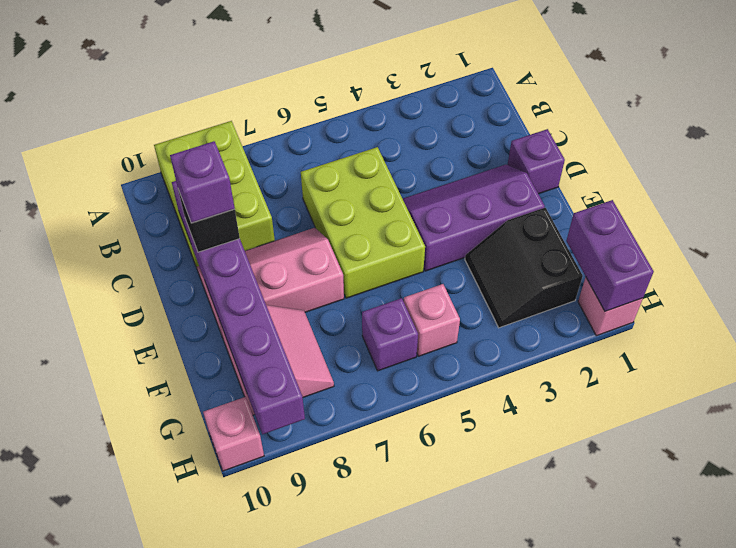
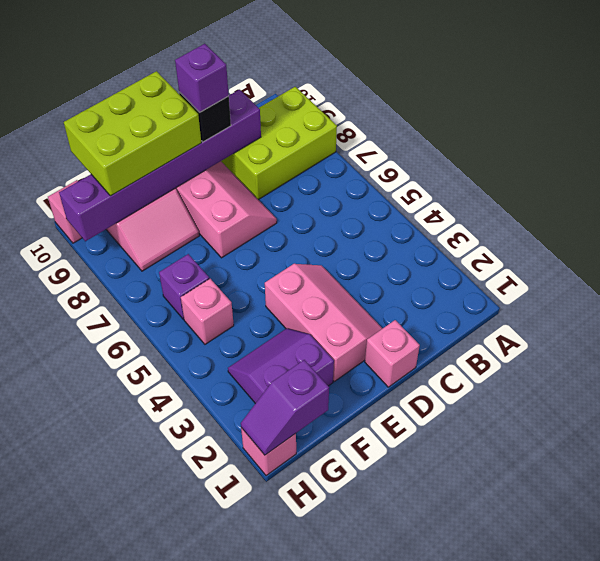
lime brick C5:E6 level 1 -> lime brick E9:G10 level 3
purple brick D1 level 1 -> pink brick D1 level 1
purple slope D2:E4 level 1 top E -> pink slope D2:E4 level 1 top E
black slope F2:G3 level 1 top 2 -> purple slope F2:G3 level 1 top 2
purple brick G1:H1 level 2 -> purple slope G1:H1 level 2 top G

